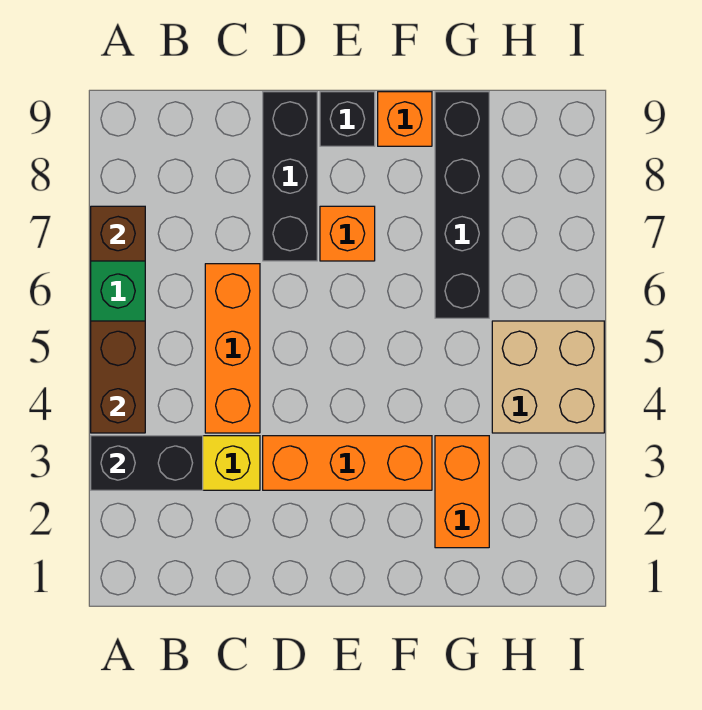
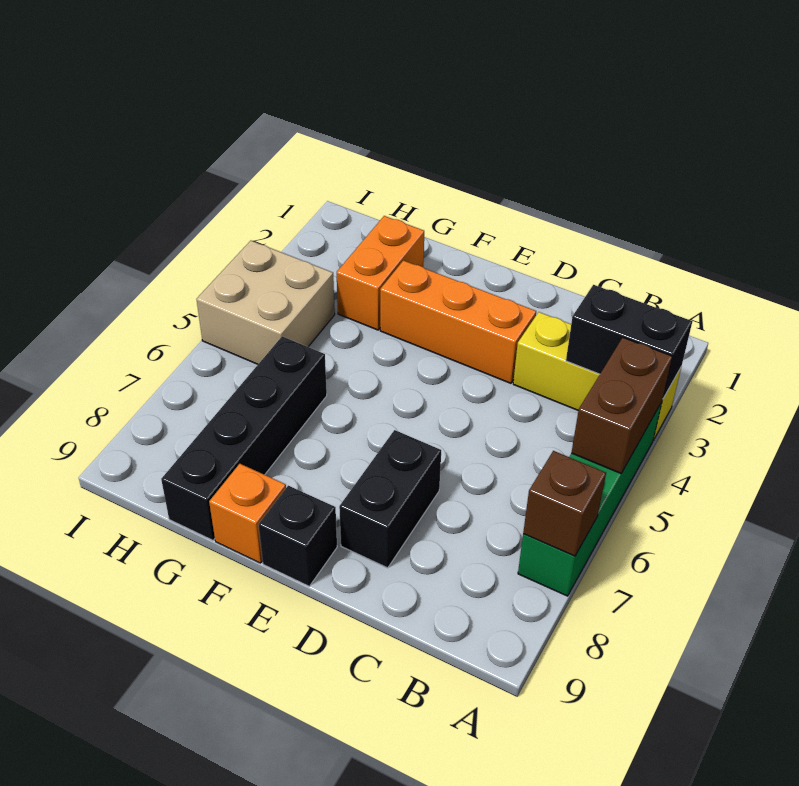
orange brick C4:C6 level 1 -> none
black brick D7:D9 level 1 -> black brick D7:D8 level 1
orange brick E7 level 1 -> none

